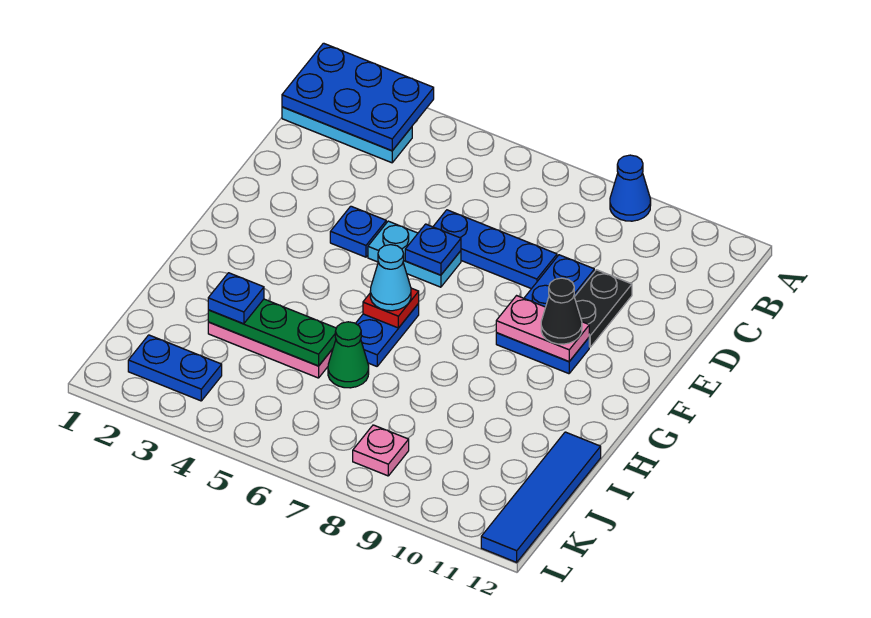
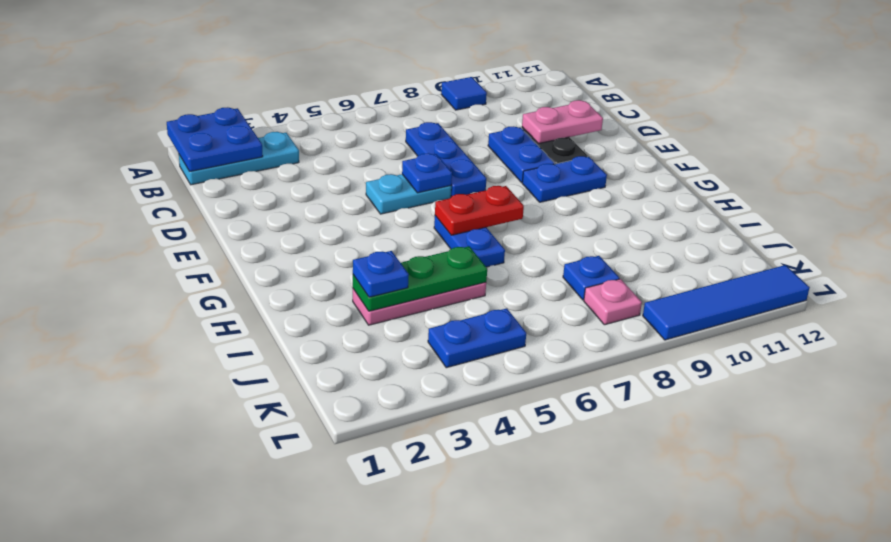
blue plate A1:B3 level 2 -> blue plate A1:B2 level 2
blue cone A9 level 1 -> blue tile A9 level 1
blue plate D6:D8 level 1 -> blue plate C7:E7 level 1
blue plate E4 level 1 -> blue plate J8 level 1
pink plate F9:F10 level 2 -> pink plate D10:D11 level 2
black cone F10 level 3 -> none
red plate G6 level 2 -> red plate G6:G7 level 2
cyan cone G6 level 3 -> none
green cone I6 level 1 -> none
blue tile I12:L12 level 1 -> blue tile L9:L12 level 1
blue plate K2:K3 level 1 -> blue plate K4:K5 level 1

